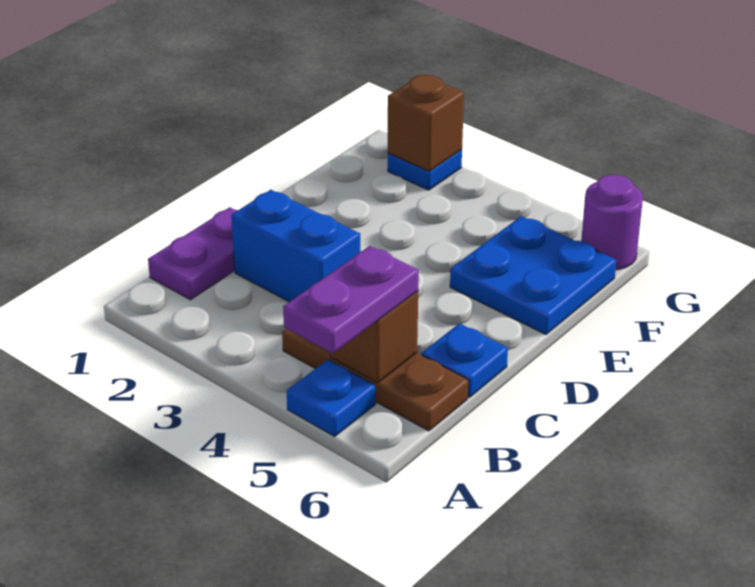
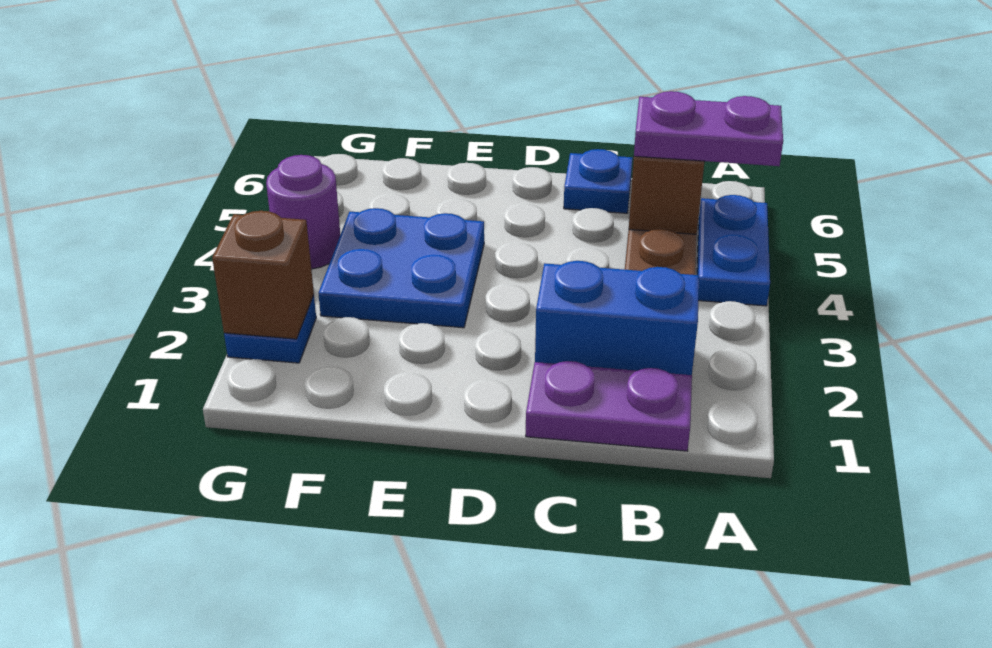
blue plate A5 level 1 -> blue plate A4:A5 level 1
blue brick C2:C3 level 1 -> blue brick B2:C2 level 1
blue plate E5:F6 level 1 -> blue plate E3:F4 level 1
purple round brick G6 level 1 -> purple round brick G4 level 1

